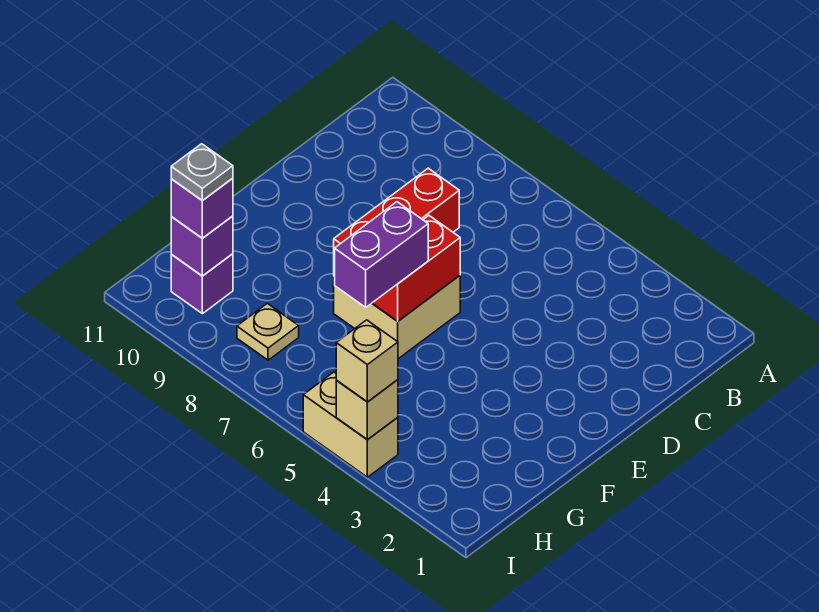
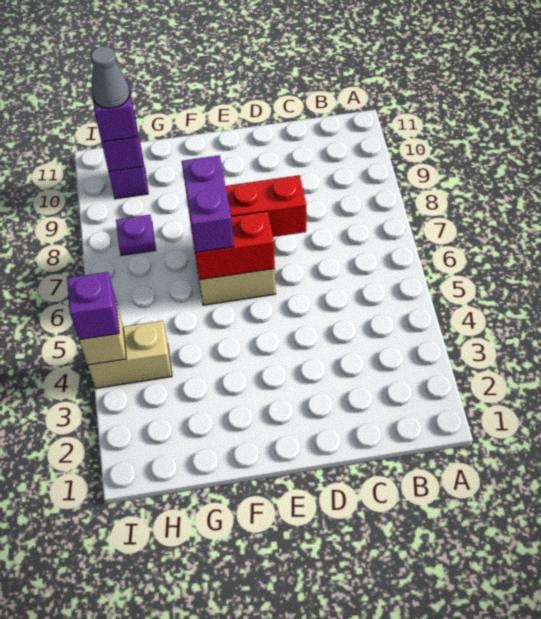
purple brick F6:G6 level 3 -> purple brick F6:F7 level 3
tan plate H8 level 1 -> purple plate H8 level 1
grey plate H10 level 4 -> grey cone H10 level 4
tan brick I4:I5 level 1 -> tan brick H4:I4 level 1
tan brick I4 level 3 -> purple brick I4 level 3

